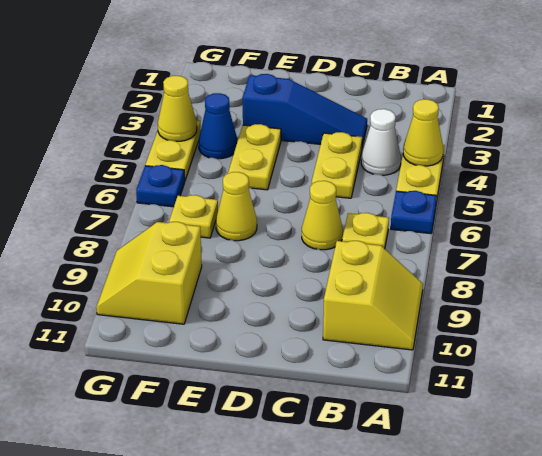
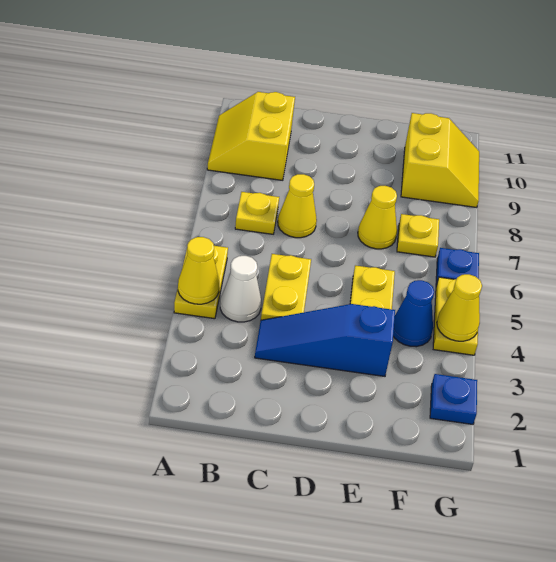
blue plate A6 level 1 -> blue plate G2 level 1

